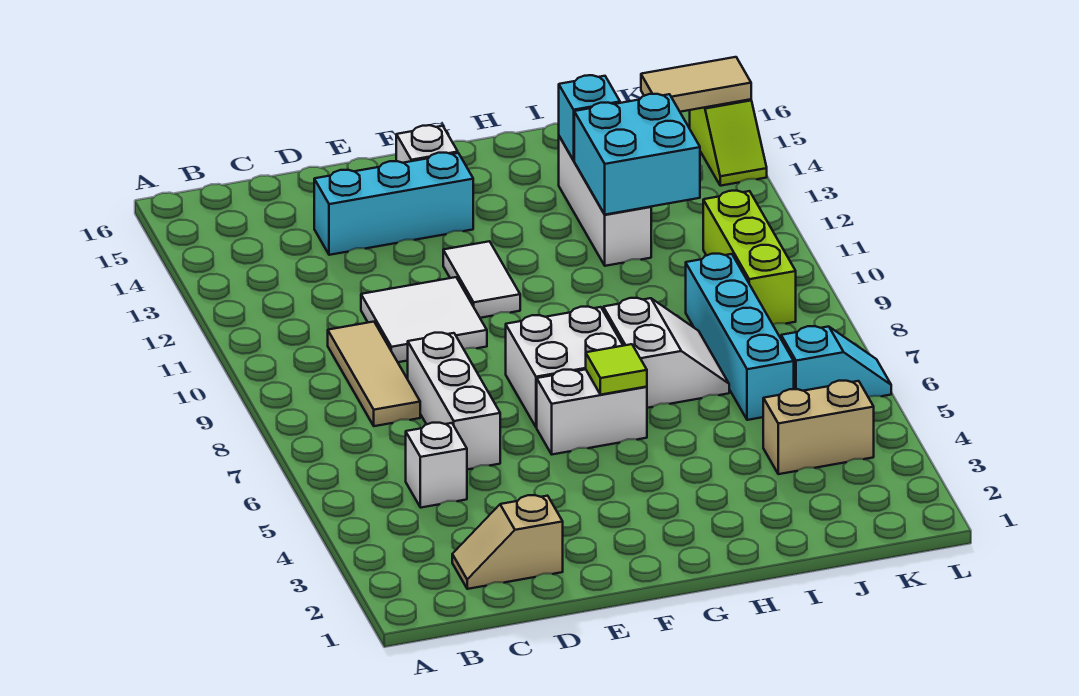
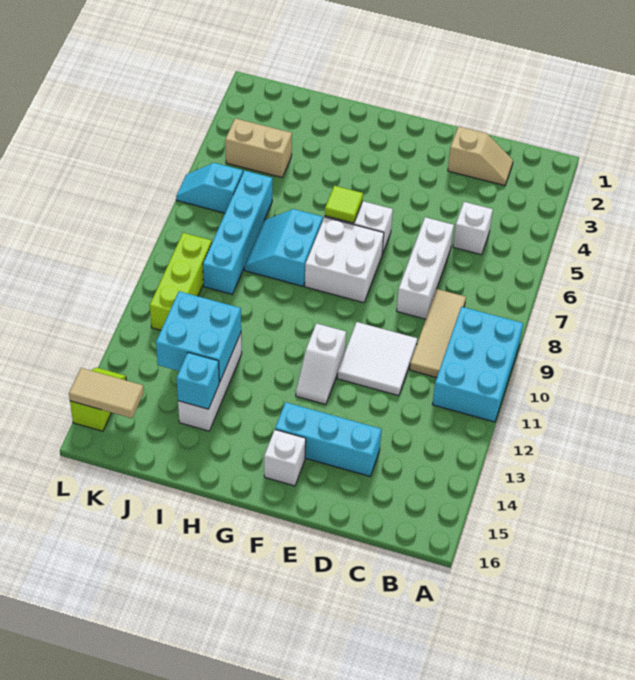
none -> cyan brick A9:B11 level 1
white tile F11:F12 level 1 -> white slope F11:F12 level 1 top 11
white slope H7:I8 level 1 top H -> cyan slope H7:I8 level 1 top H

